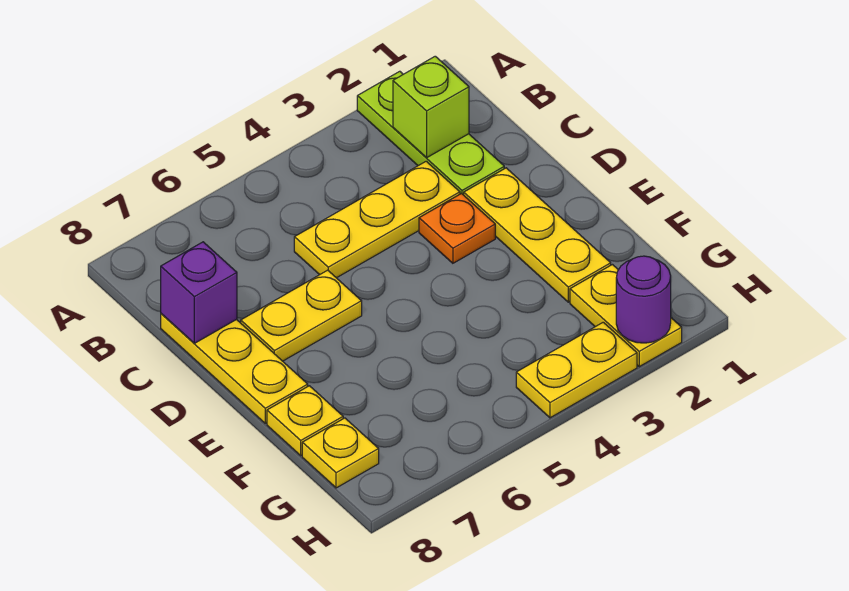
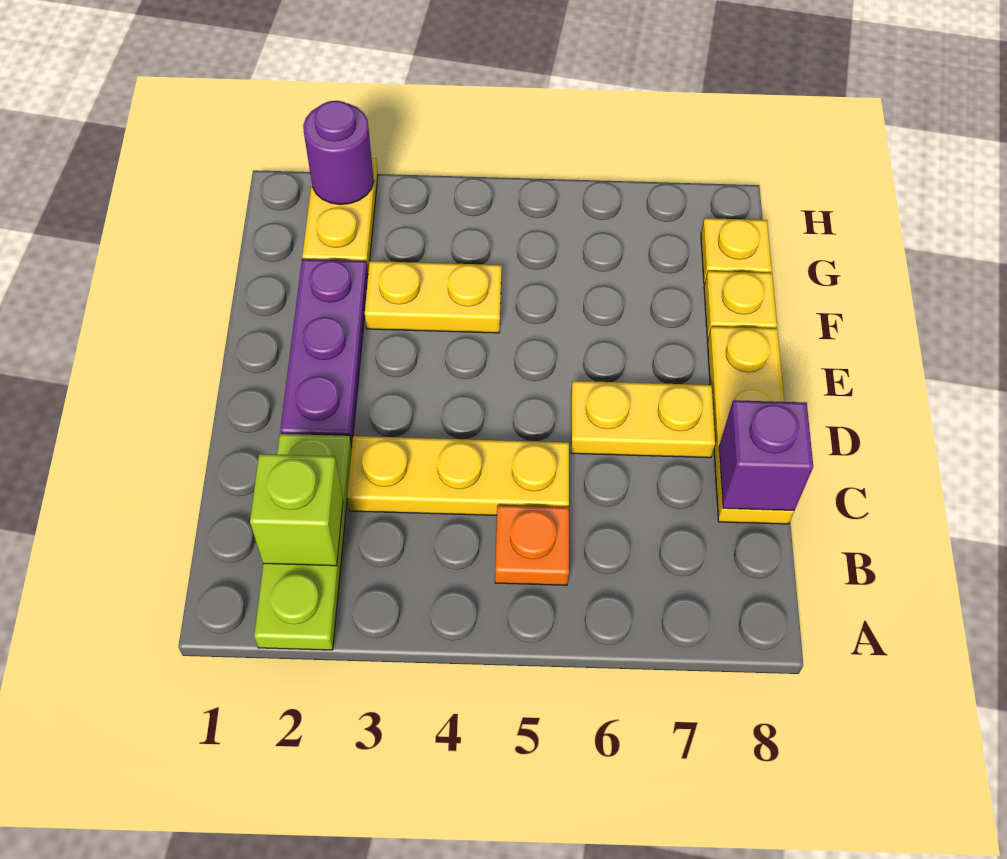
yellow plate D2:F2 level 1 -> purple plate D2:F2 level 1
orange plate D3 level 1 -> orange plate B5 level 1
yellow plate H3:H4 level 1 -> yellow plate F3:F4 level 1

